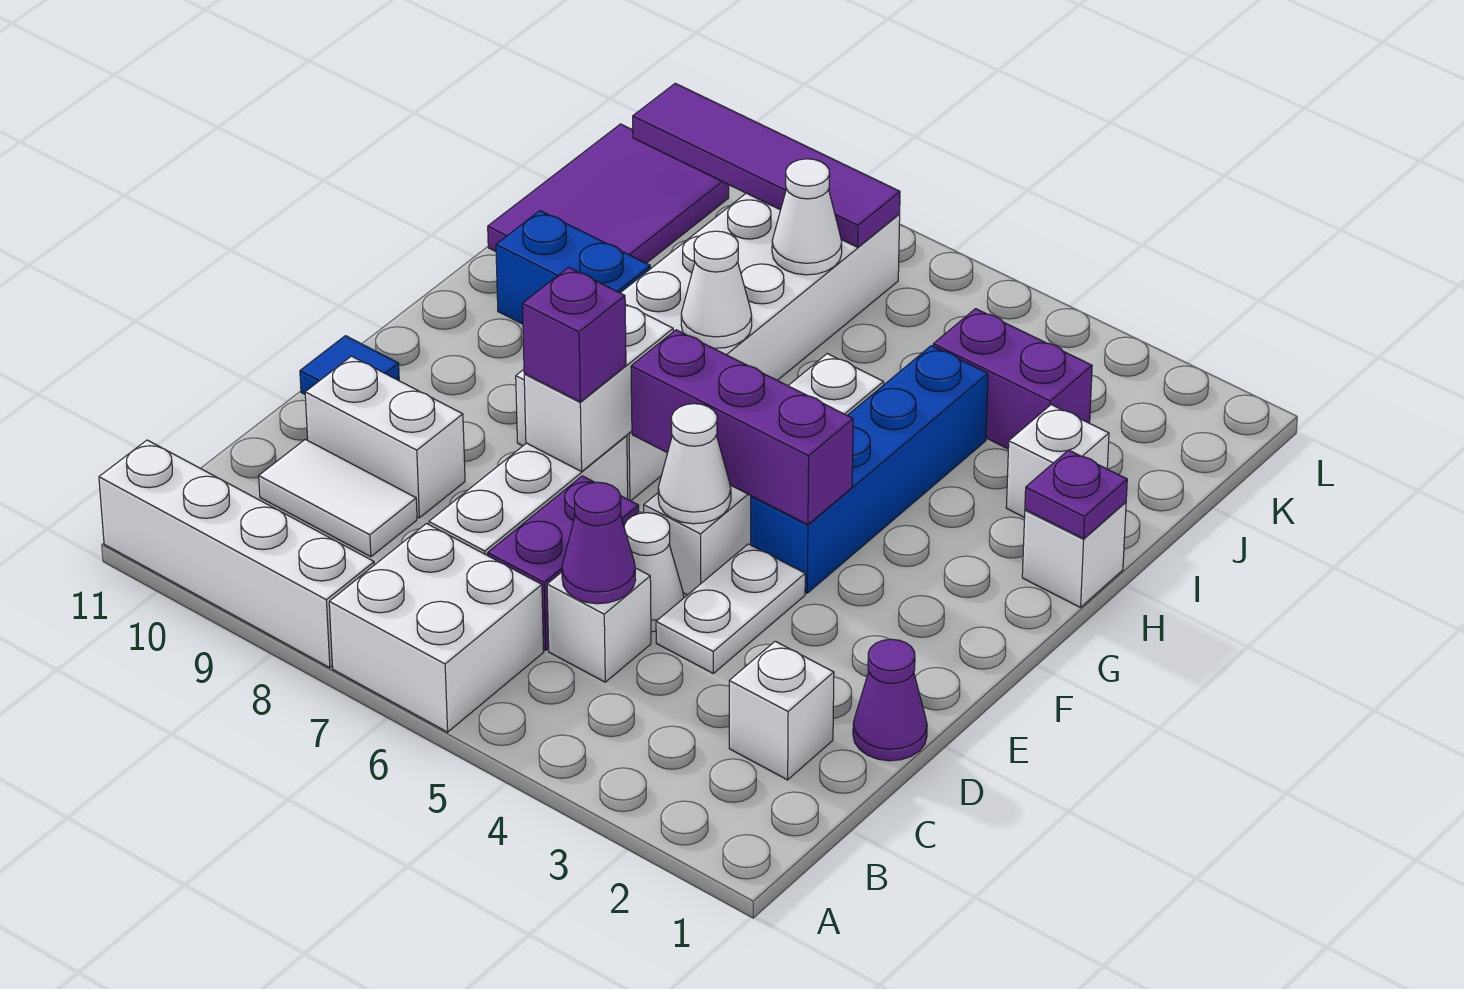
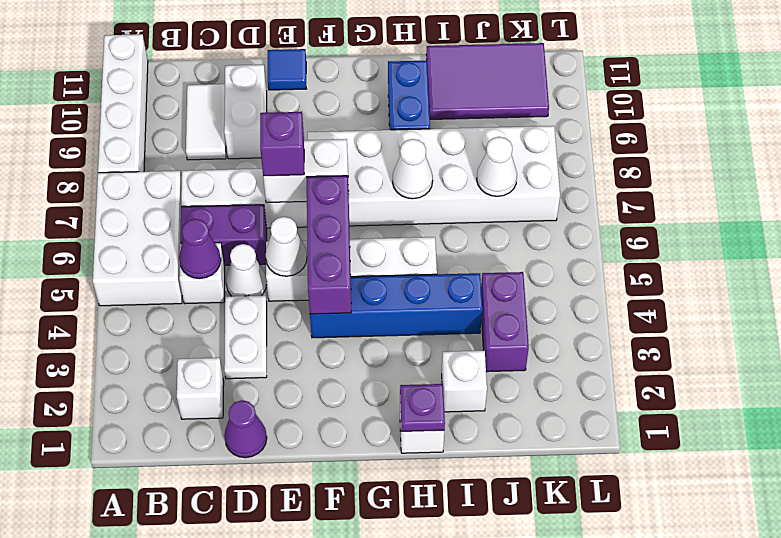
white brick A6:B7 level 1 -> white brick A5:B7 level 1
white plate D4:E4 level 1 -> white plate D3:D4 level 1
purple tile K7:K10 level 2 -> none

